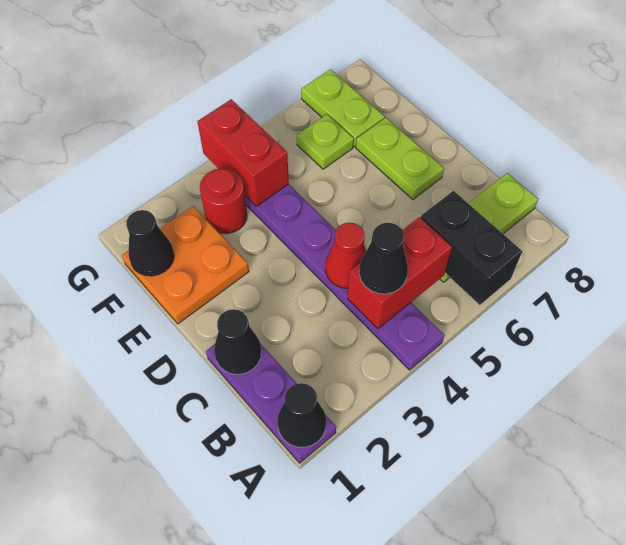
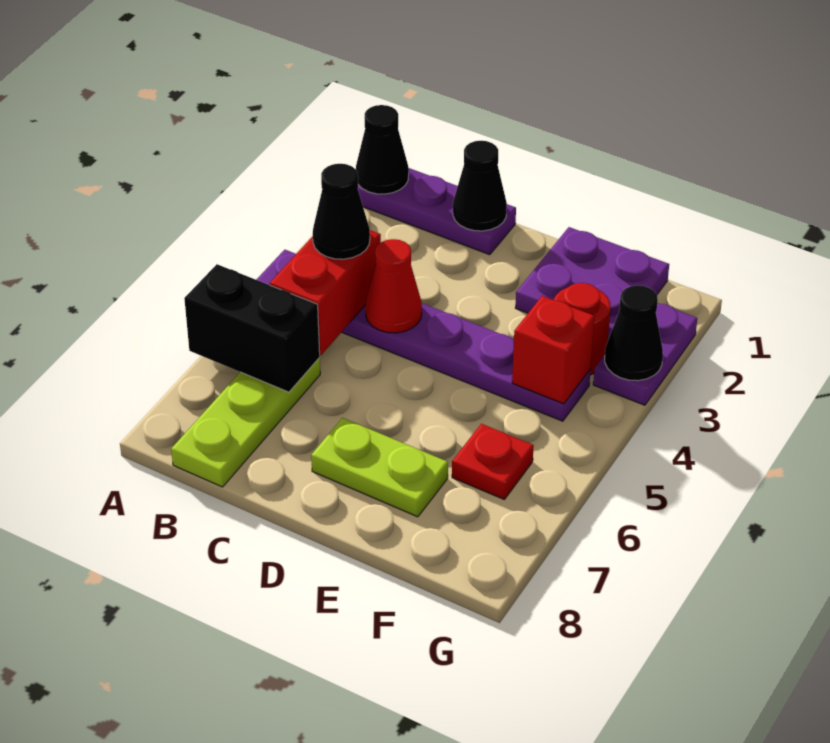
orange plate E1:F2 level 1 -> purple plate E1:F2 level 1
black cone F1 level 2 -> black cone G3 level 2
red brick F4:G4 level 2 -> red brick F4 level 2
lime plate F6 level 1 -> red plate F6 level 1
lime plate F7:G7 level 1 -> none
none -> purple plate G2:G3 level 1

